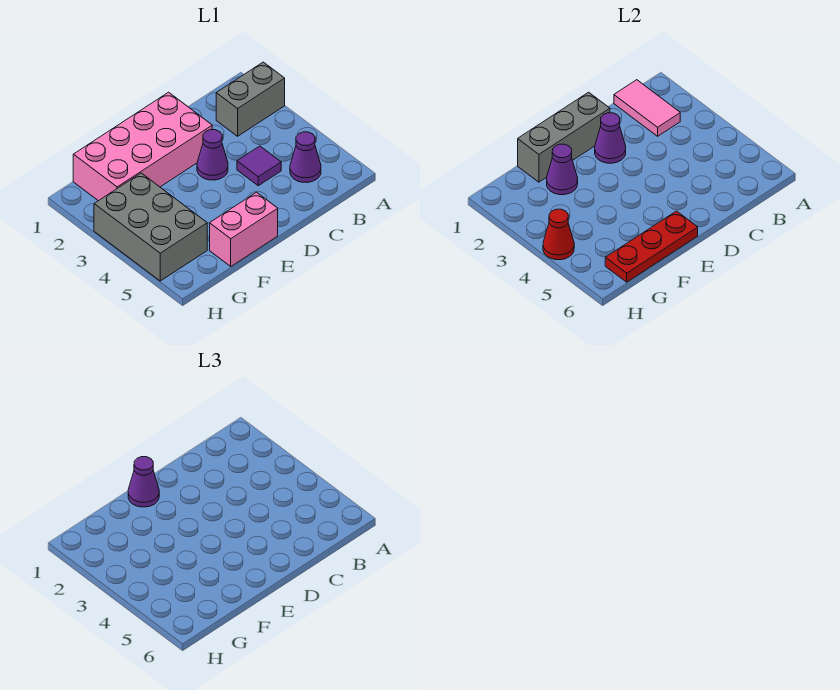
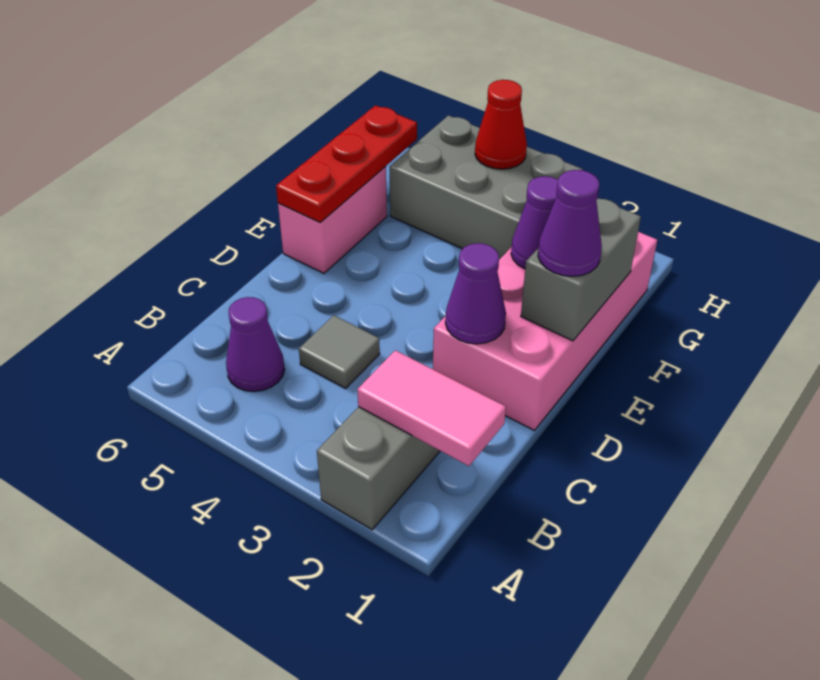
purple tile C4 level 1 -> grey tile C4 level 1
grey brick D1:F1 level 2 -> grey brick E1:F1 level 2
purple cone D3 level 1 -> none

